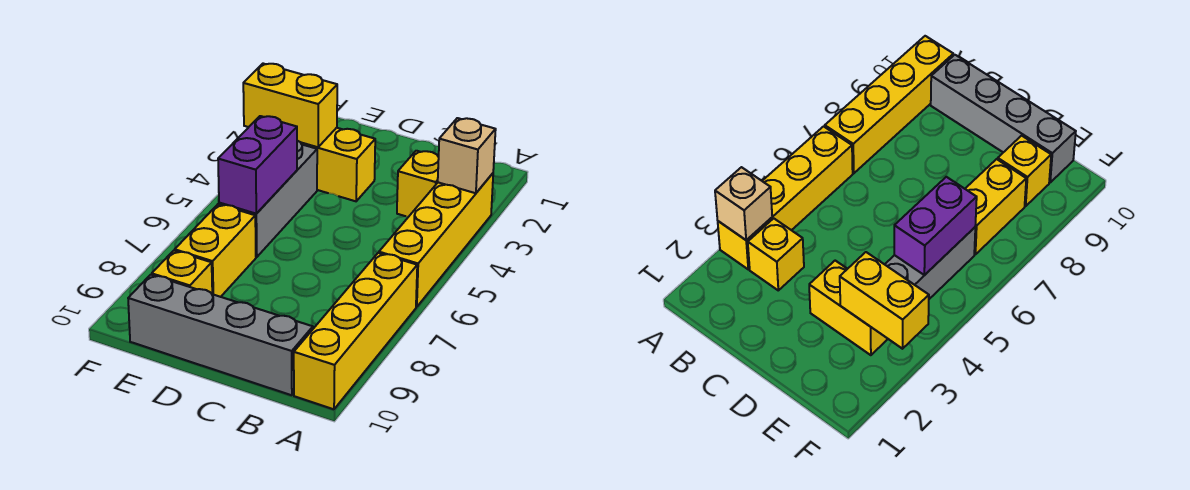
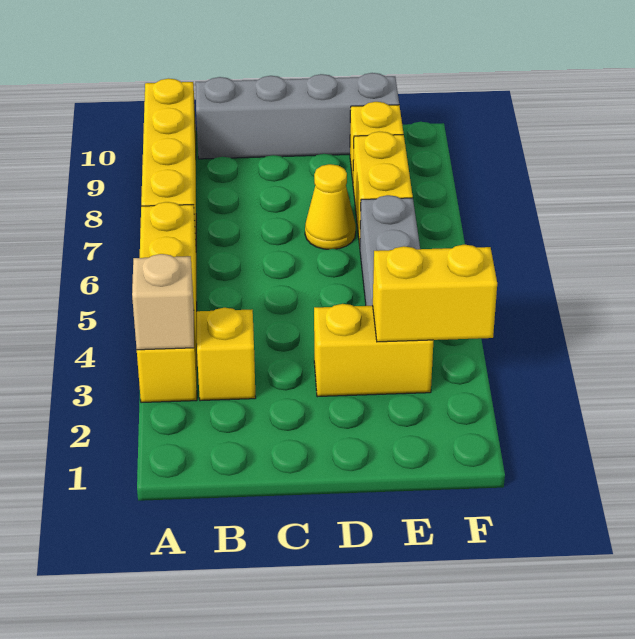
none -> yellow cone D7 level 1
purple brick E5:E6 level 2 -> none

